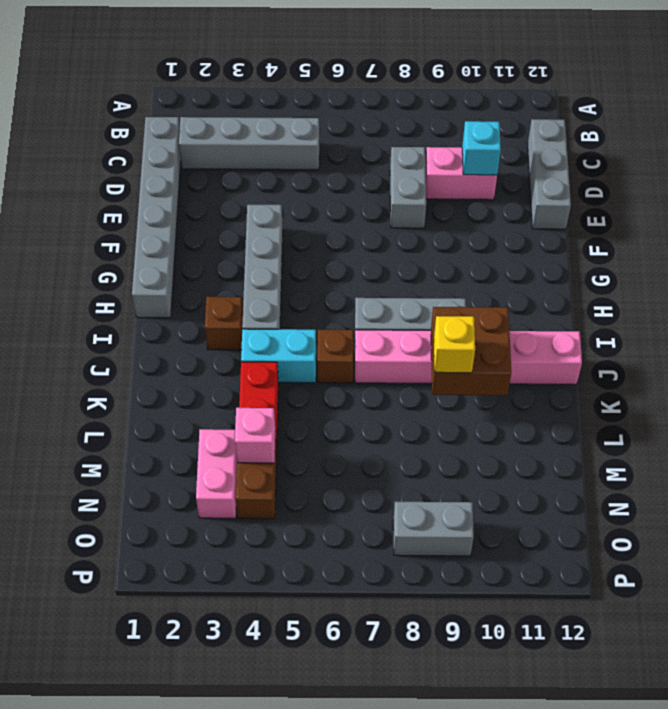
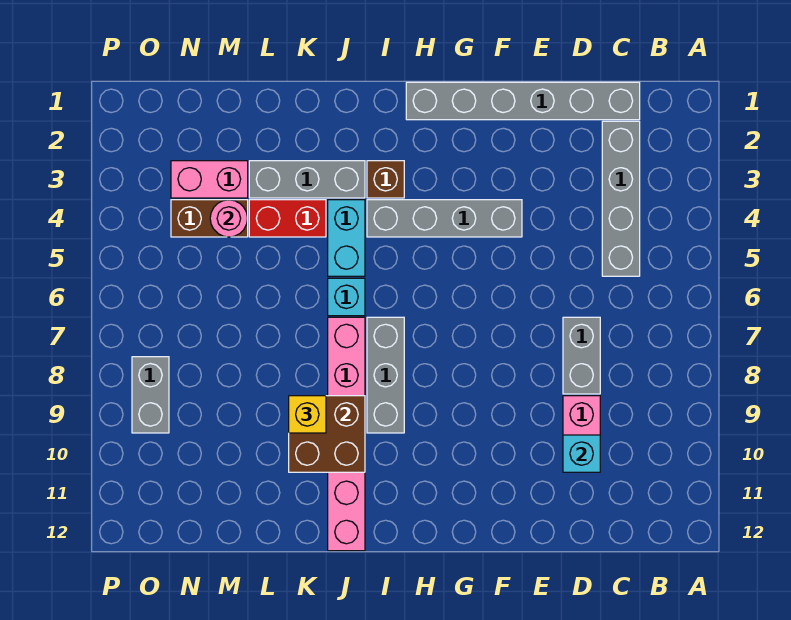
grey brick C12:E12 level 1 -> grey brick J3:L3 level 1
grey brick D8:E8 level 1 -> grey brick D7:D8 level 1
brown brick J6 level 1 -> cyan brick J6 level 1
pink brick M4 level 2 -> pink round brick M4 level 2

